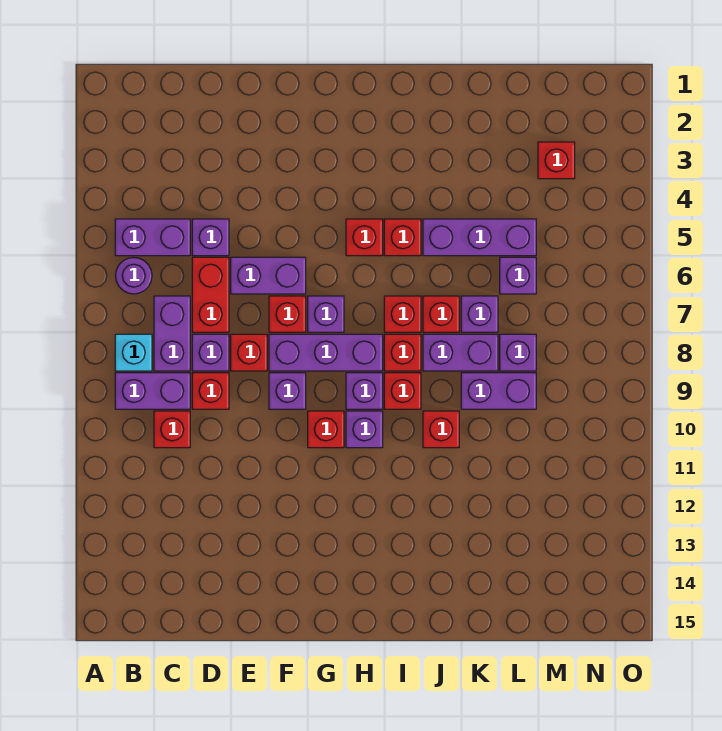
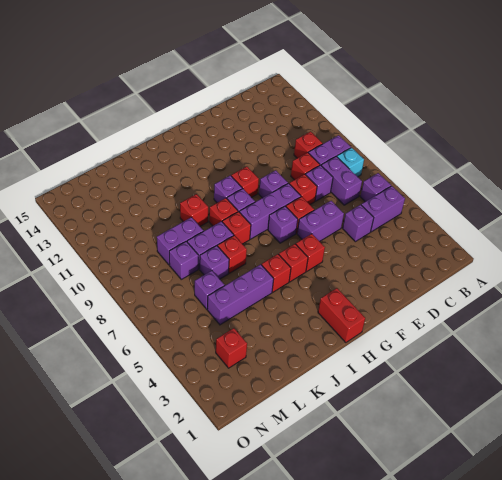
purple round brick B6 level 1 -> purple brick B6 level 1
red brick D6:D7 level 1 -> red brick H1:H2 level 1
red brick I7 level 1 -> red brick G5 level 1

